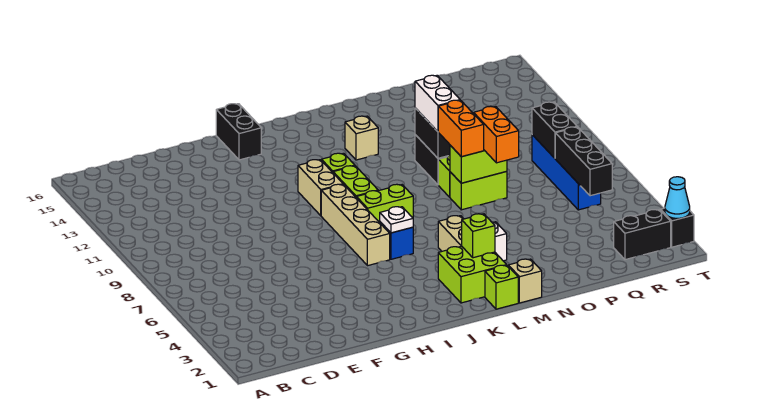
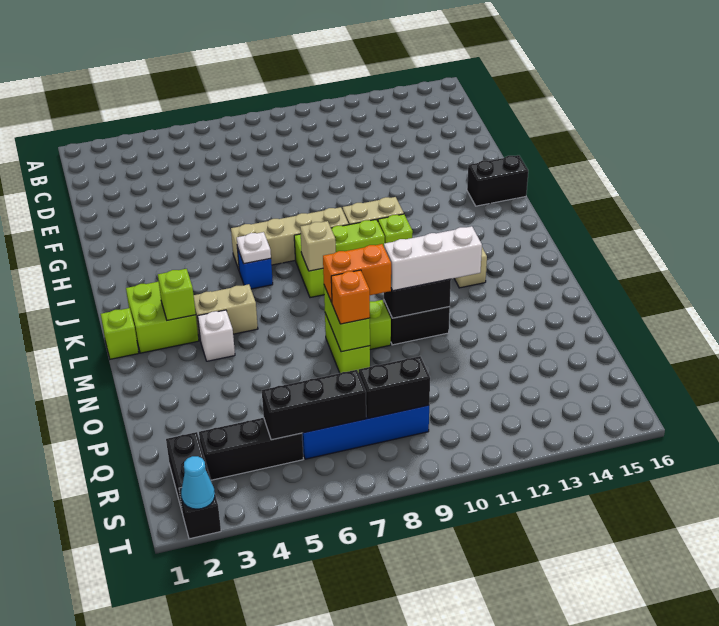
tan brick M1 level 1 -> tan brick K8 level 2
white brick N10:N11 level 3 -> white brick N10:N12 level 3
orange brick O7:O8 level 3 -> orange brick O8 level 3
none -> black brick R3:R5 level 1

